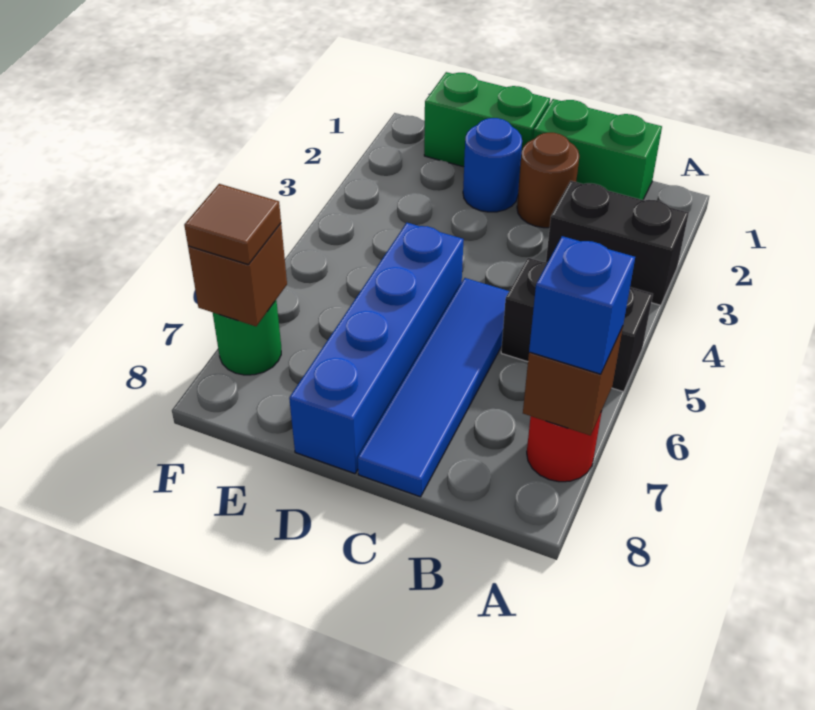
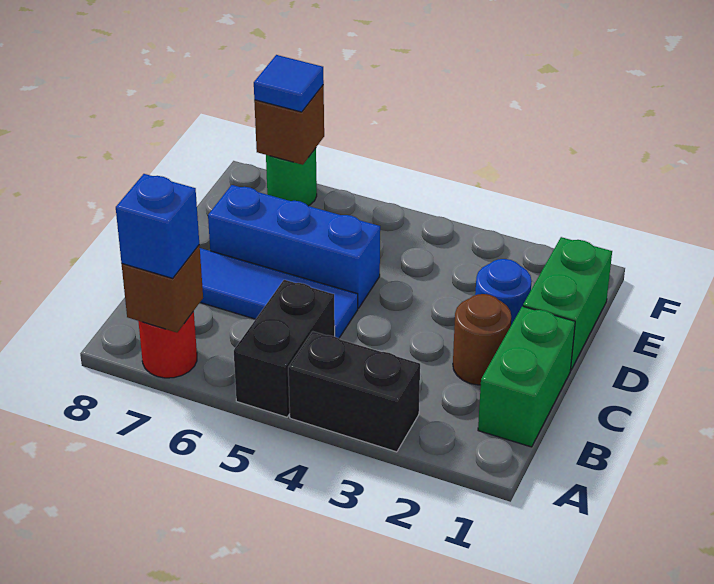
black brick A3:B3 level 1 -> black brick A3:A4 level 1
blue brick D5:D8 level 1 -> blue brick D5:D7 level 1
brown tile F7 level 3 -> blue tile F7 level 3

